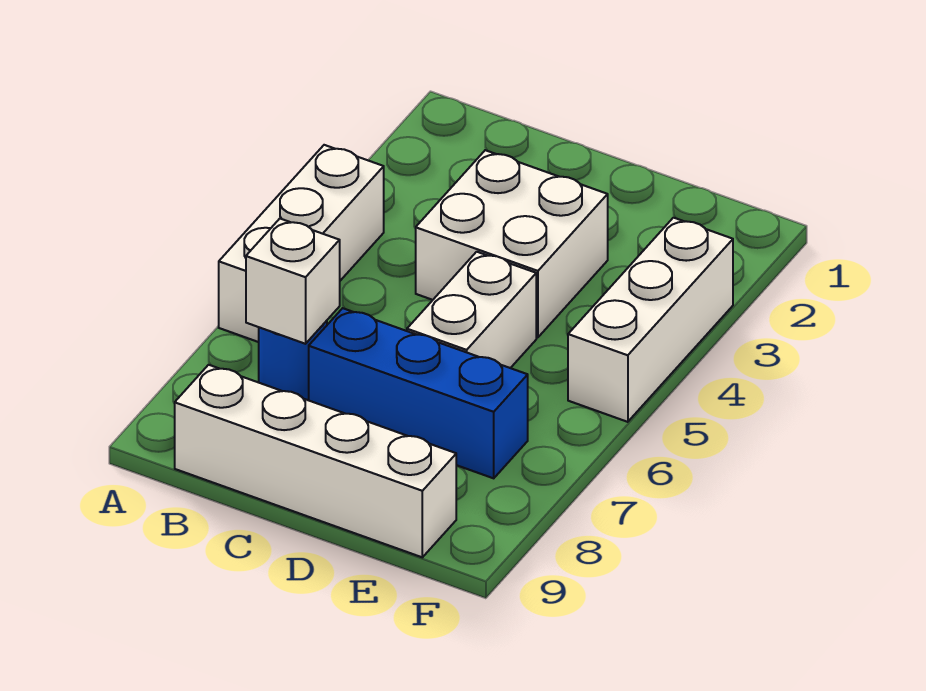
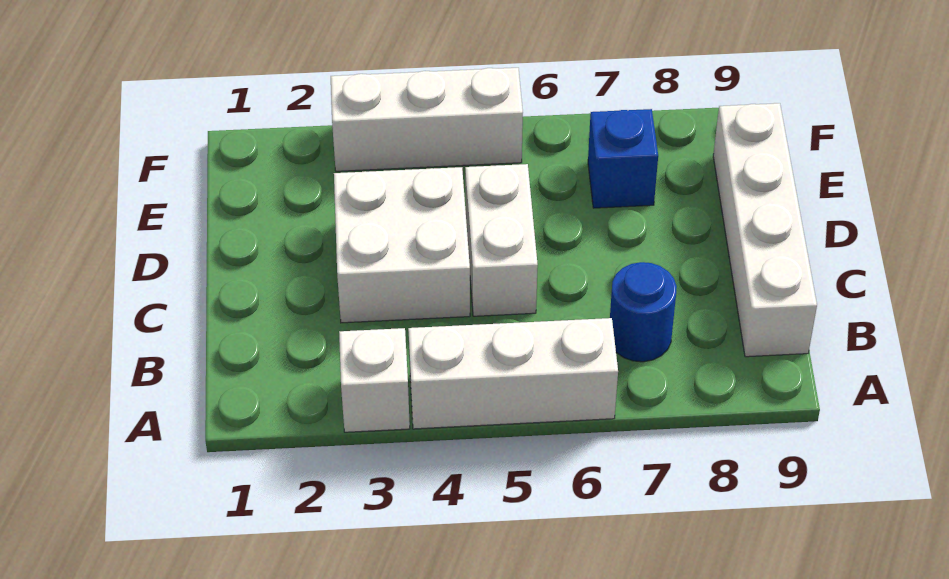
white brick B7 level 2 -> white brick A3 level 1
blue brick C7:E7 level 1 -> blue brick E7 level 1
white brick D5:D6 level 1 -> white brick C5:D5 level 1

